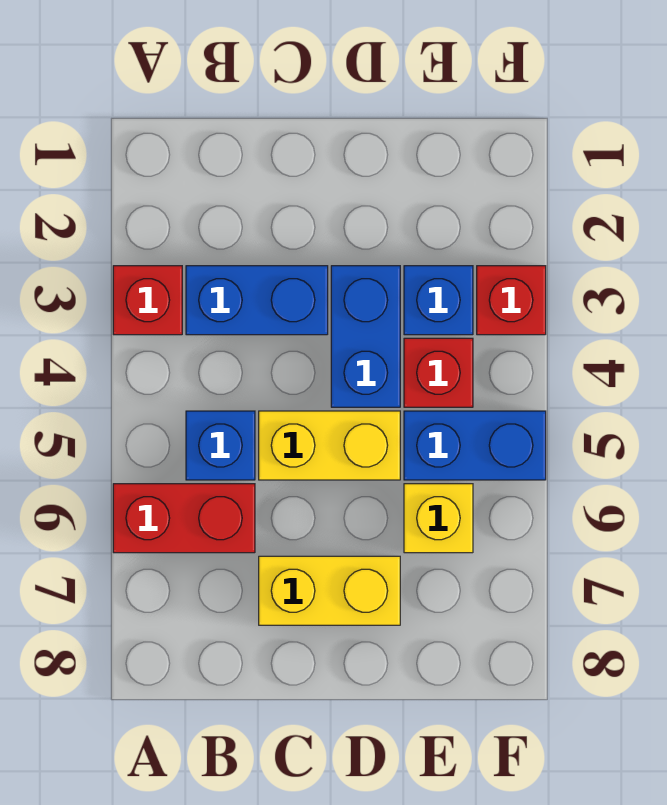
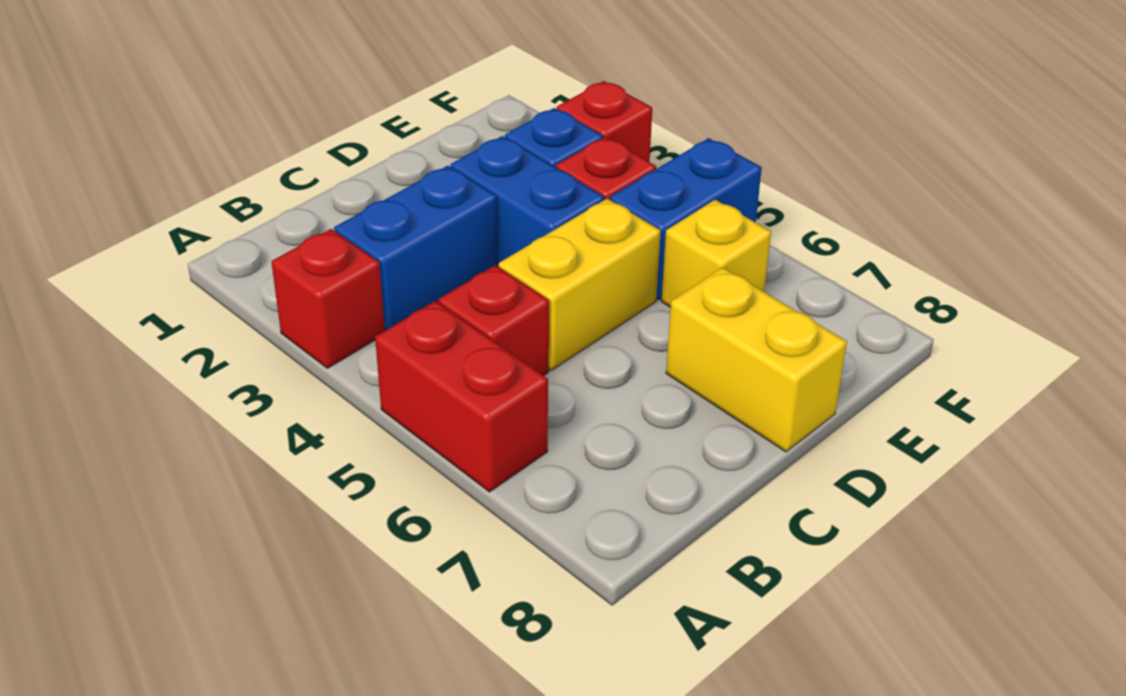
red brick A6:B6 level 1 -> red brick A5:A6 level 1
blue brick B5 level 1 -> red brick B5 level 1
yellow brick C7:D7 level 1 -> yellow brick D7:D8 level 1

